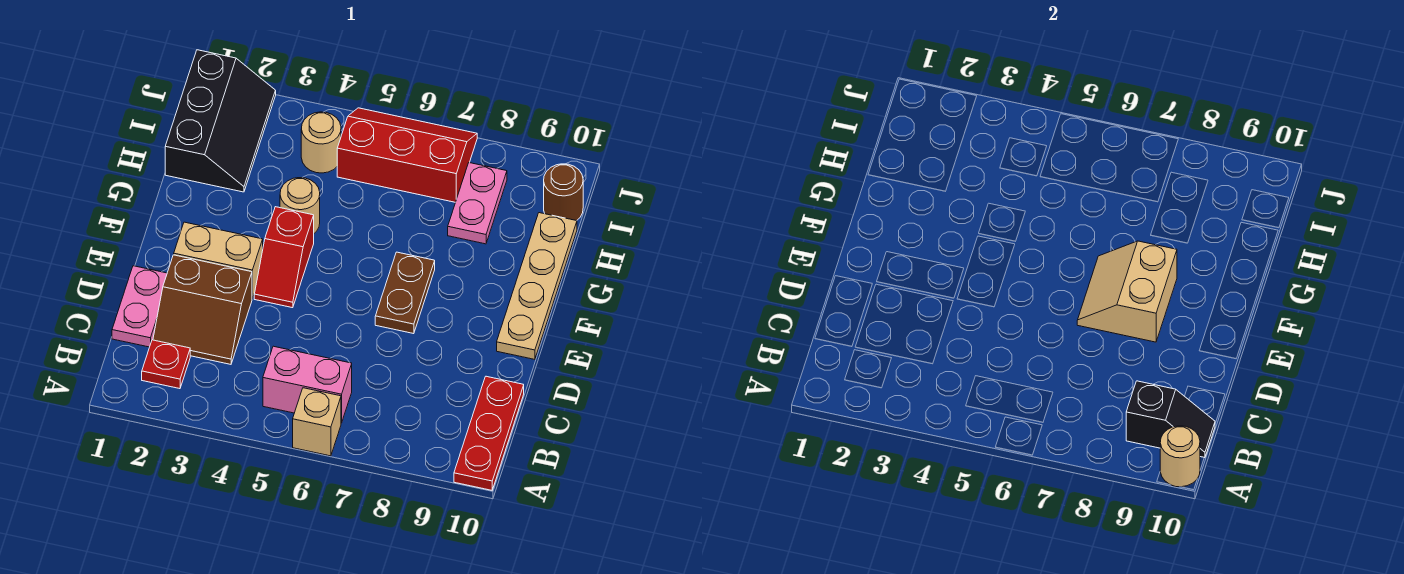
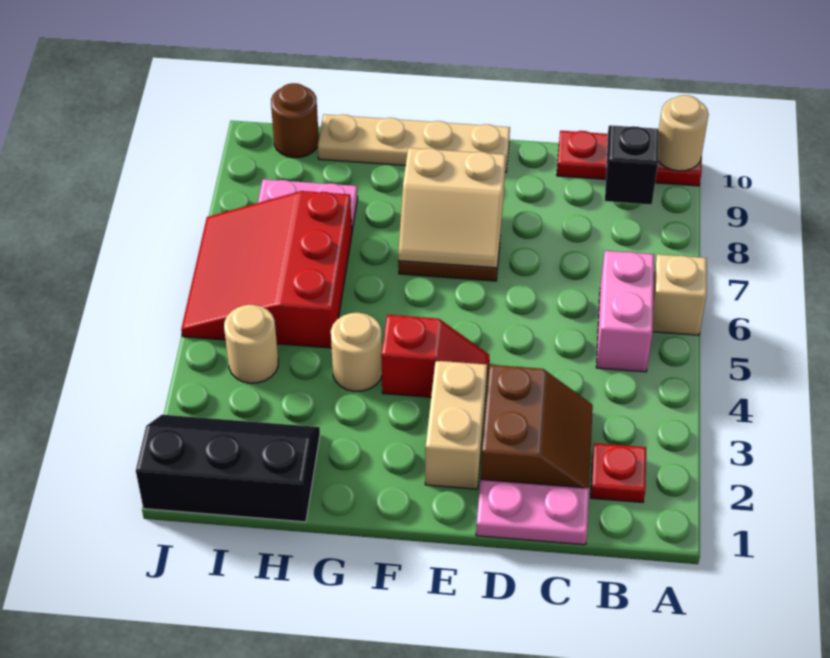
red slope I5:J7 level 1 top I -> red slope H5:J7 level 1 top H

